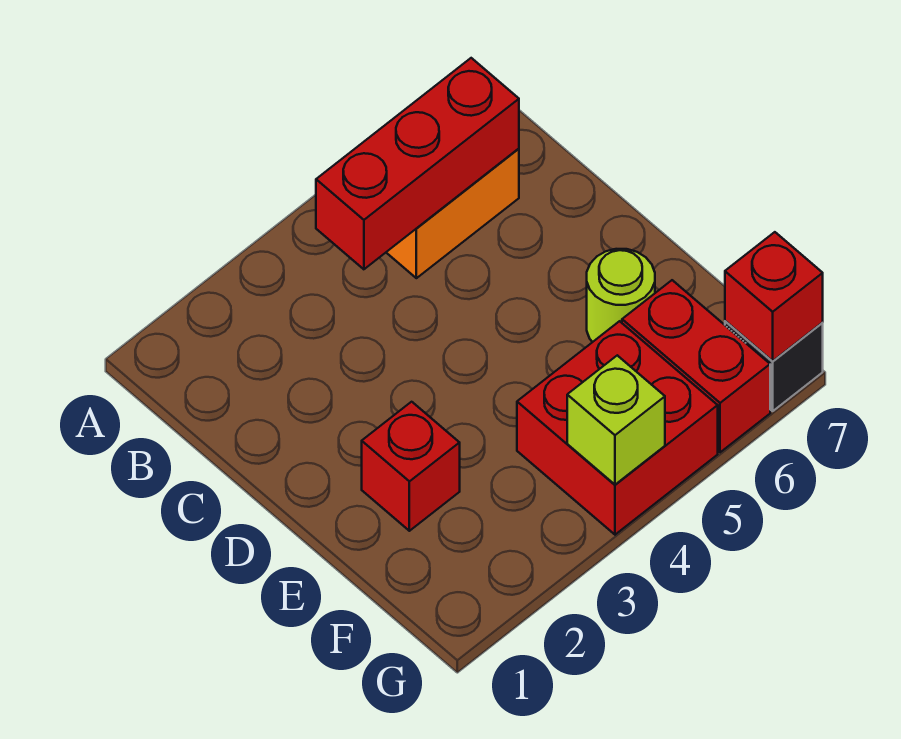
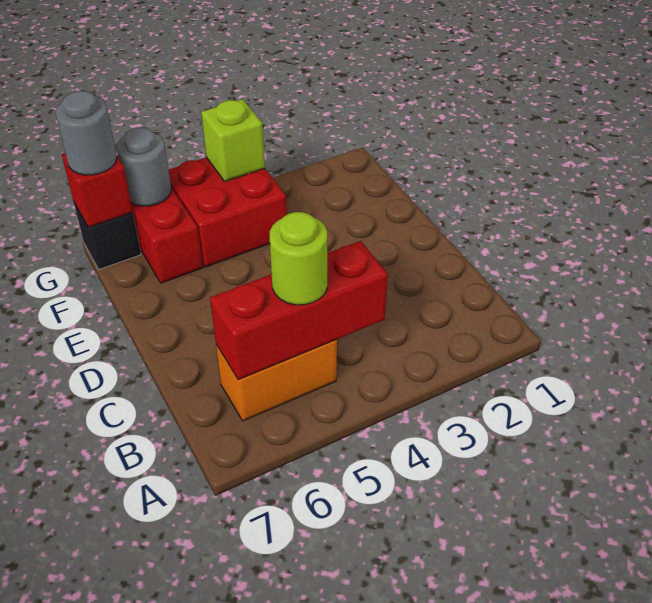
red brick E2 level 1 -> none
lime round brick E6 level 1 -> lime round brick B5 level 3
none -> grey round brick G6 level 2
none -> grey round brick G7 level 3

